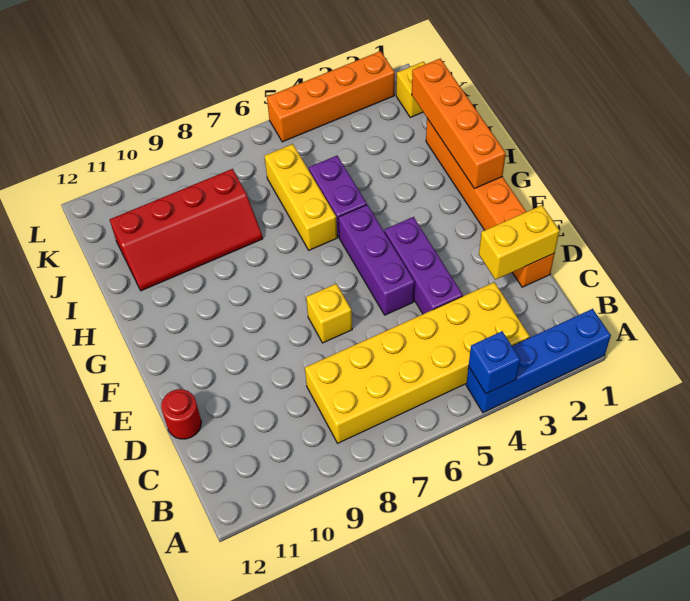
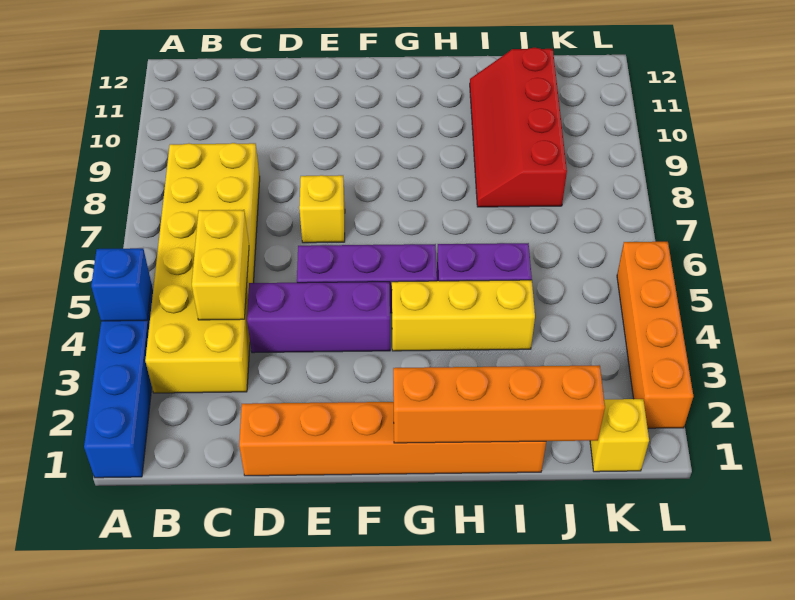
yellow brick D1:D2 level 2 -> yellow brick C4:C5 level 2
red round brick D12 level 1 -> none
yellow brick H6:J6 level 1 -> yellow brick G4:I4 level 1

